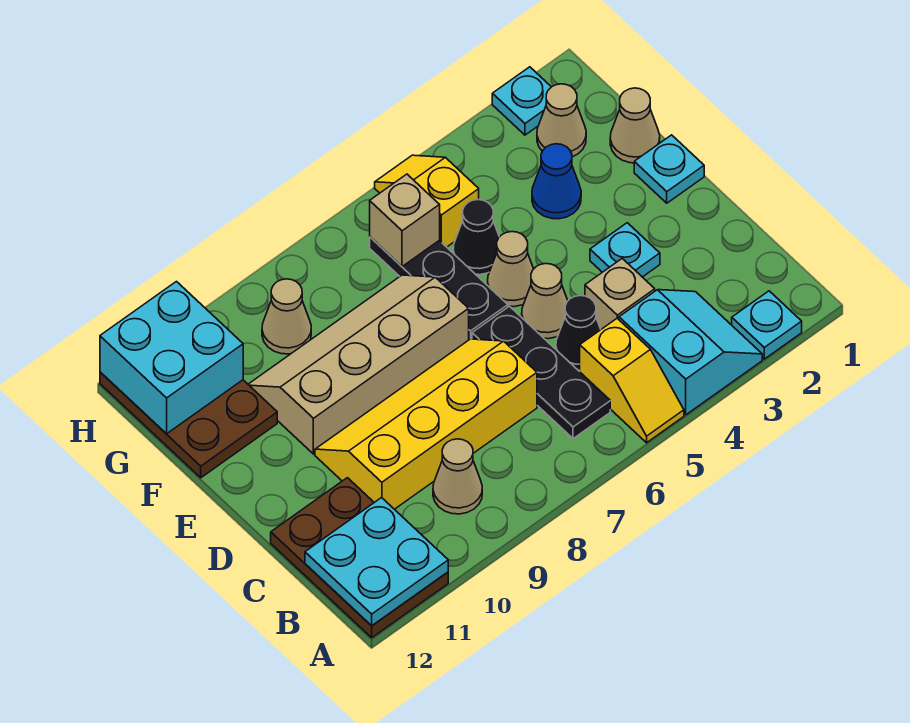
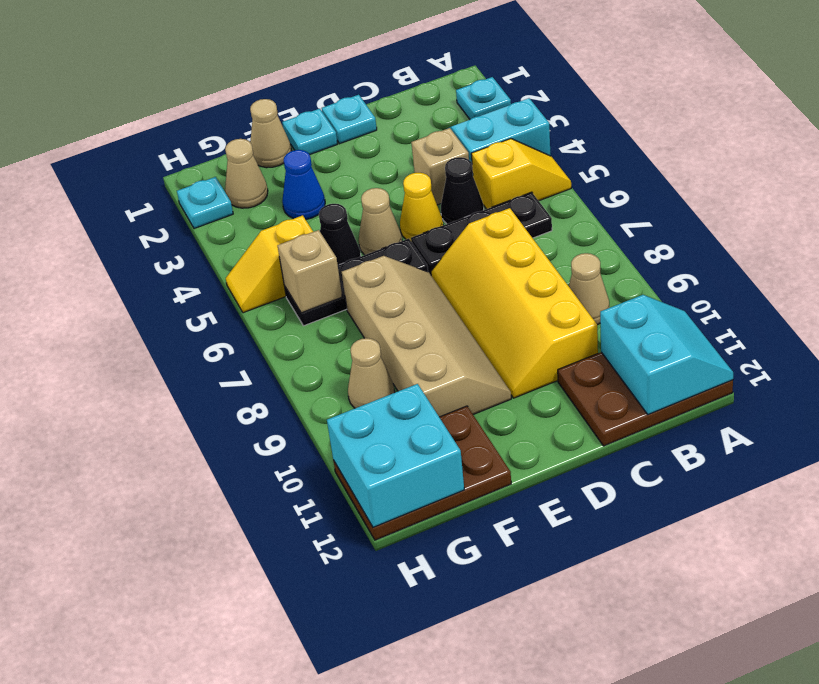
cyan plate A11:B12 level 2 -> cyan slope A11:B12 level 2 top B
cyan plate D3 level 1 -> cyan plate D1 level 1
tan cone D5 level 1 -> yellow cone D5 level 1
tan slope E7:F10 level 1 top E -> tan slope E7:F10 level 1 top F

